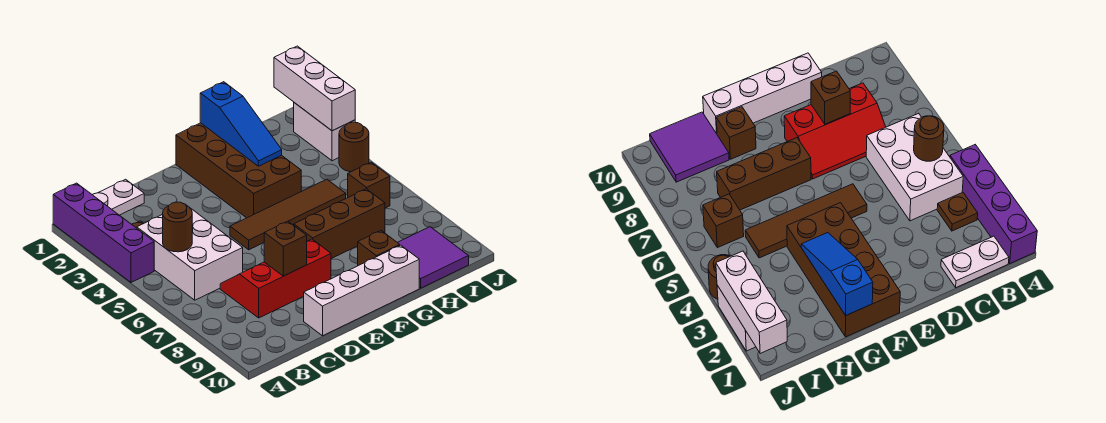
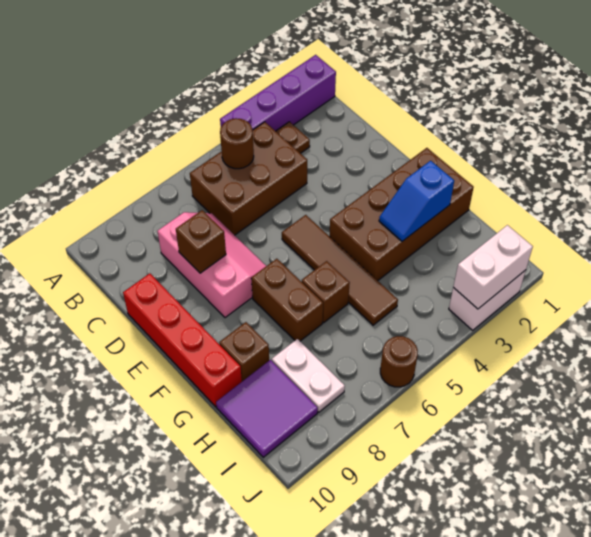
white plate B1:C1 level 1 -> white plate H8:I8 level 1
white brick B4:C6 level 1 -> brown brick B4:C6 level 1
red slope C7:E8 level 1 top 8 -> pink slope C7:E8 level 1 top 8
white brick D10:G10 level 1 -> red brick D10:G10 level 1
brown brick F7:H7 level 1 -> brown brick F7:G7 level 1
blue slope G1:G3 level 2 top 1 -> blue slope G2:G3 level 2 top 2
brown brick I6 level 1 -> brown brick G6 level 1
white brick J1:J3 level 2 -> white brick J2:J3 level 2
brown round brick J4 level 1 -> brown round brick J6 level 1

